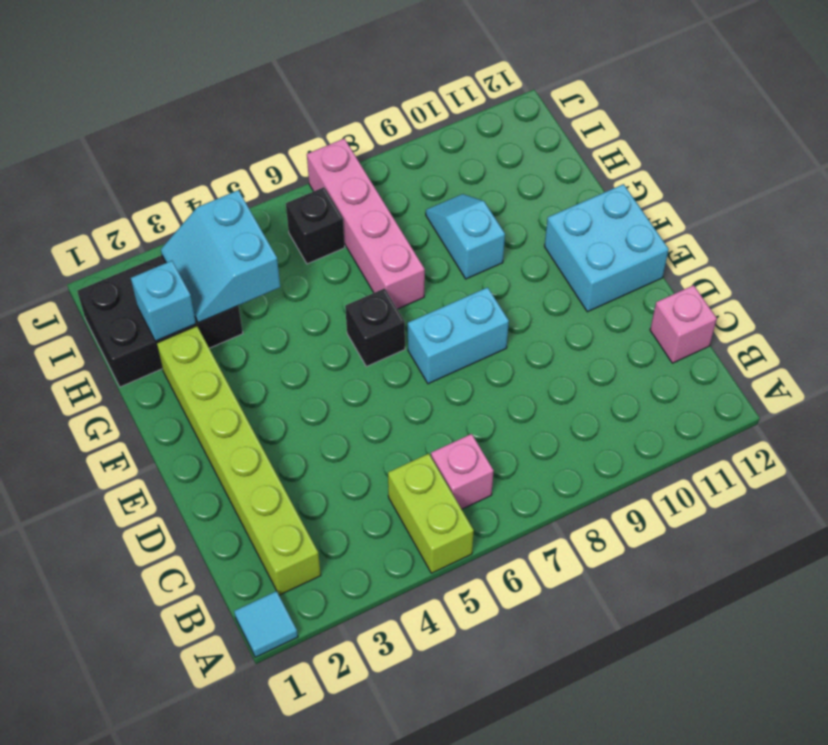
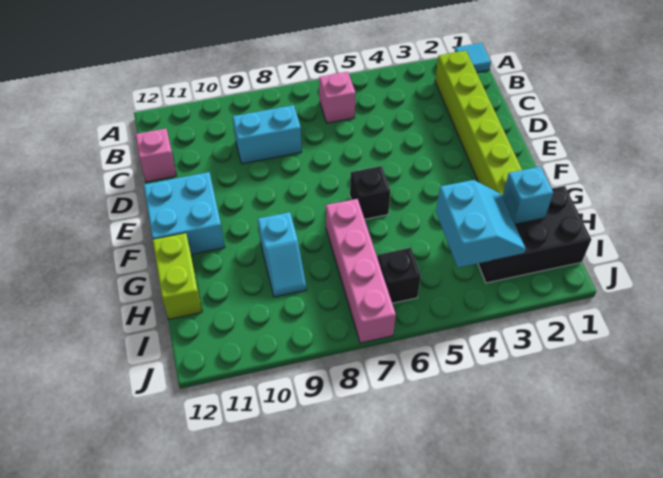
lime brick A5:B5 level 1 -> lime brick G12:H12 level 1
cyan brick E7:E8 level 1 -> cyan brick C8:C9 level 1

